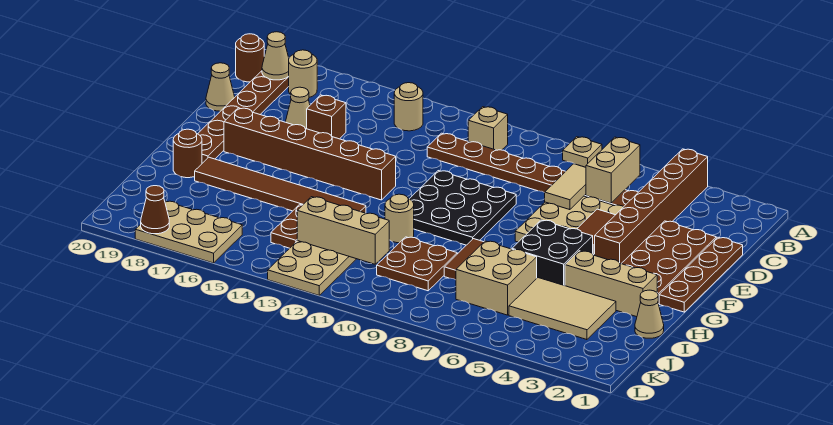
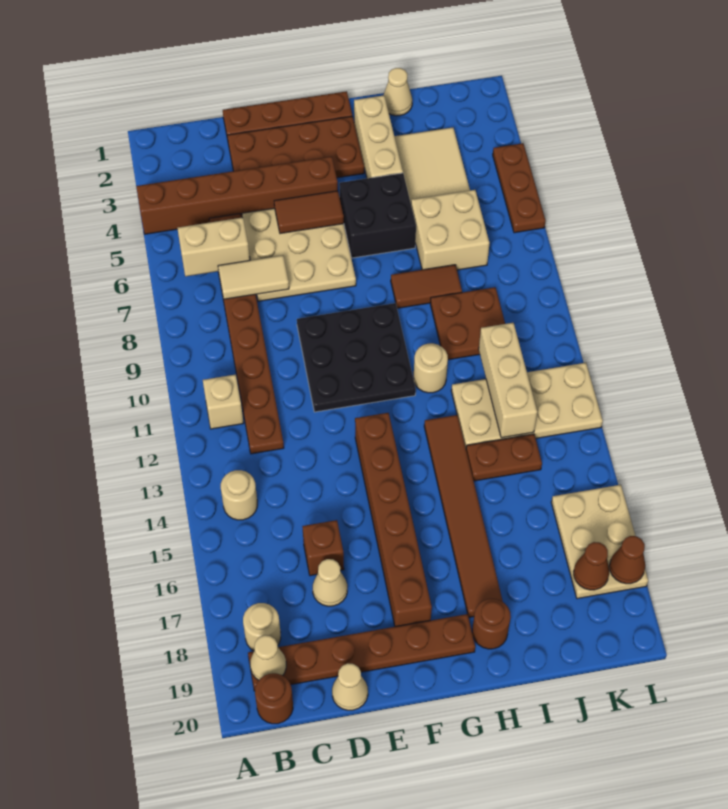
tan plate A8 level 1 -> none
none -> brown cone K18 level 2
none -> brown plate L4:L6 level 1

